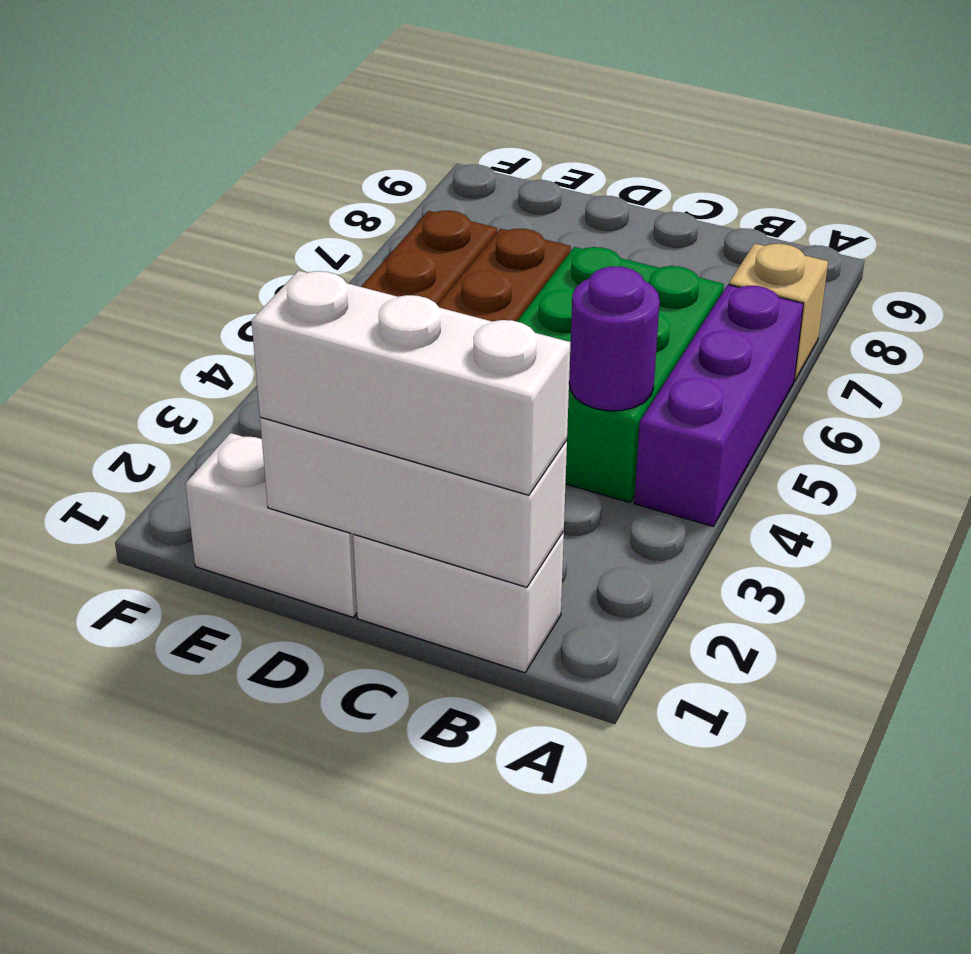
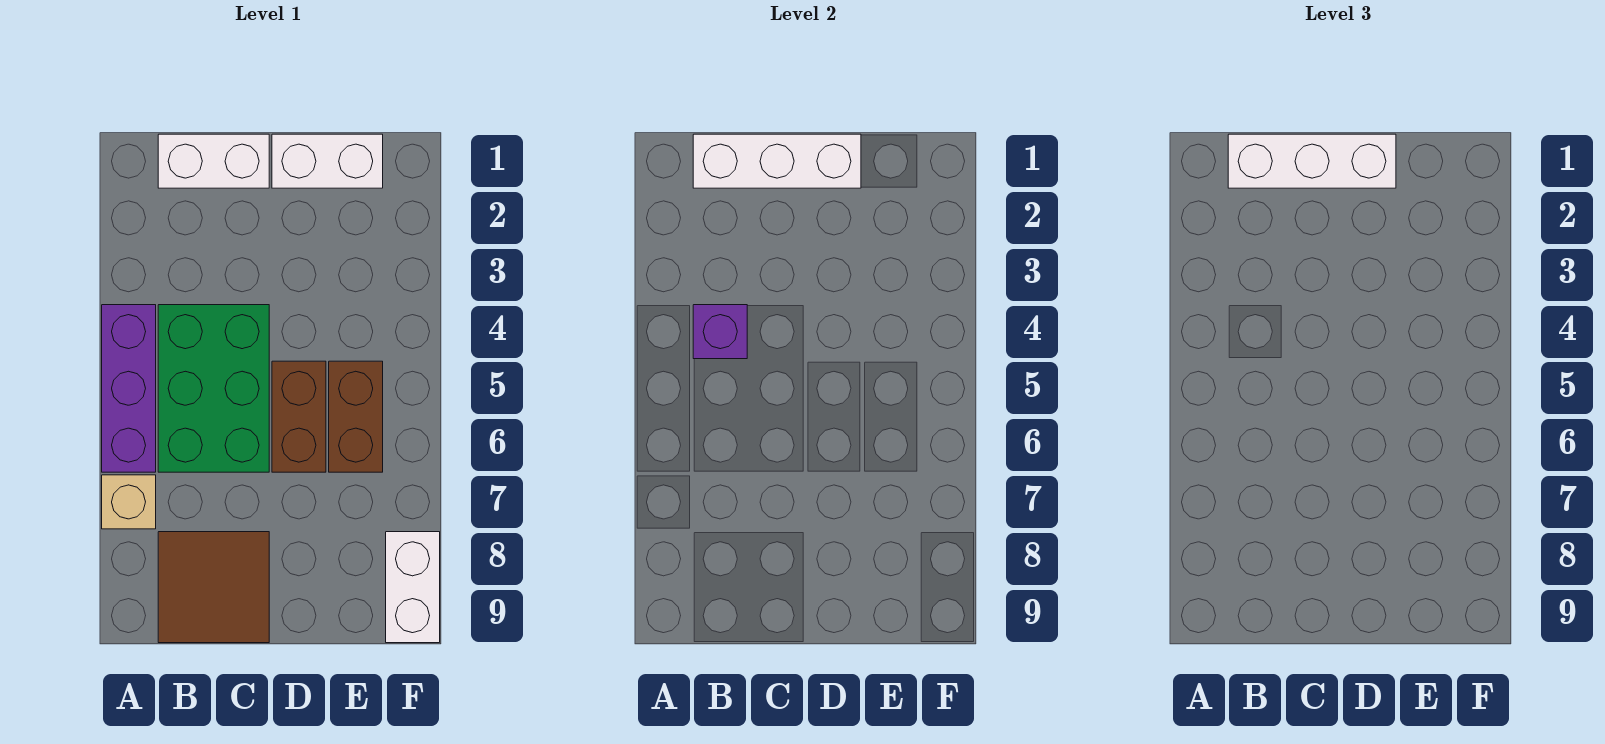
purple round brick B4 level 2 -> purple brick B4 level 2
none -> brown tile B8:C9 level 1
none -> white brick F8:F9 level 1

